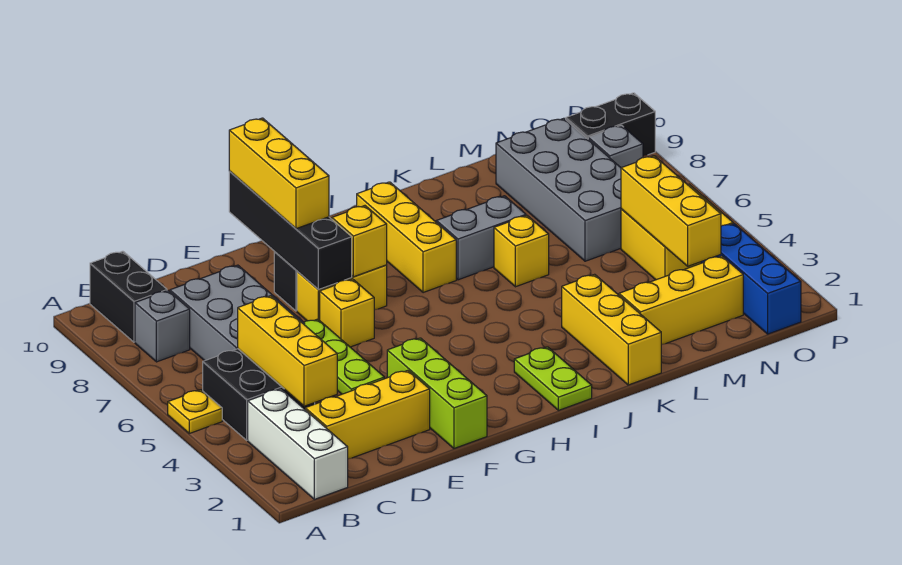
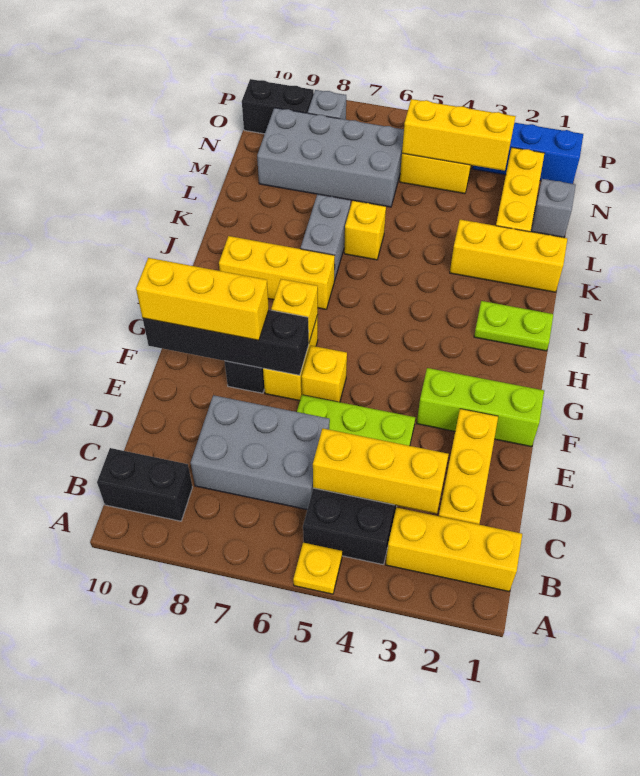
white brick B1:B3 level 1 -> yellow brick B1:B3 level 1
grey brick B8 level 1 -> grey brick M1 level 1
black brick O9:P9 level 1 -> black brick O9:O10 level 1

